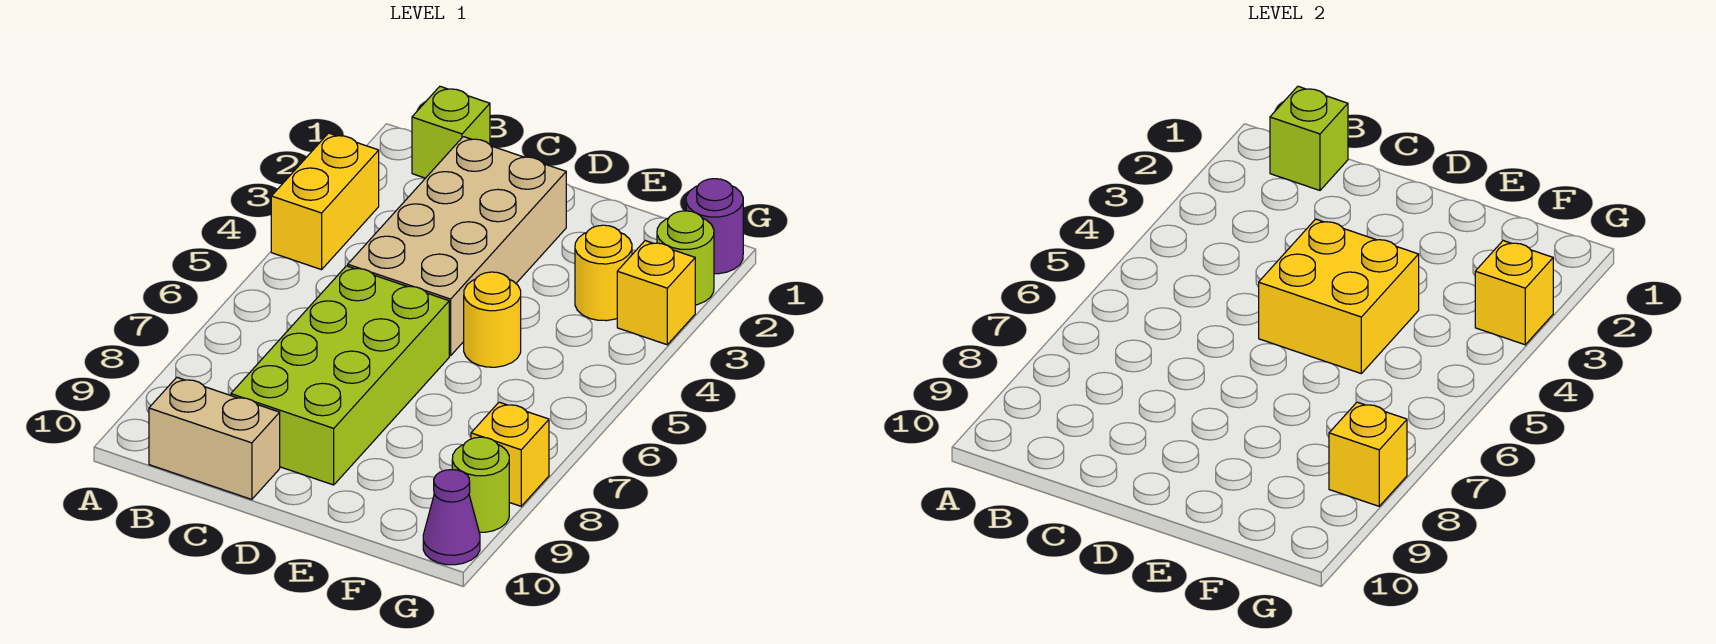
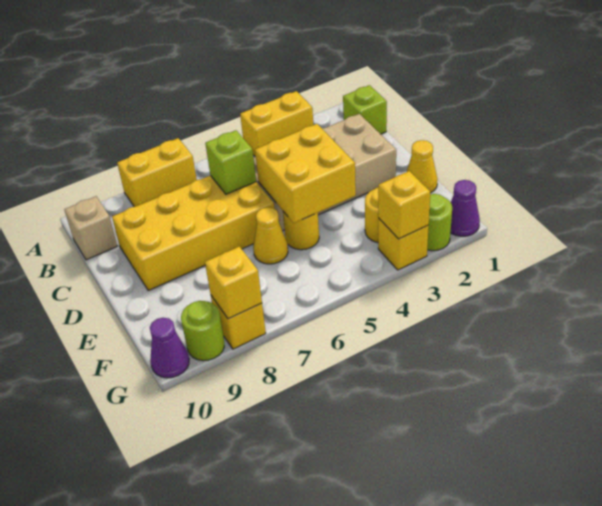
none -> yellow brick A7:A8 level 1
lime brick B1 level 2 -> lime brick C6 level 2
tan brick B10:C10 level 1 -> tan brick B10 level 1
lime brick C6:D9 level 1 -> yellow brick C6:D9 level 1
none -> yellow cone E1 level 1
none -> yellow cone E6 level 1
purple round brick G1 level 1 -> purple cone G1 level 1

